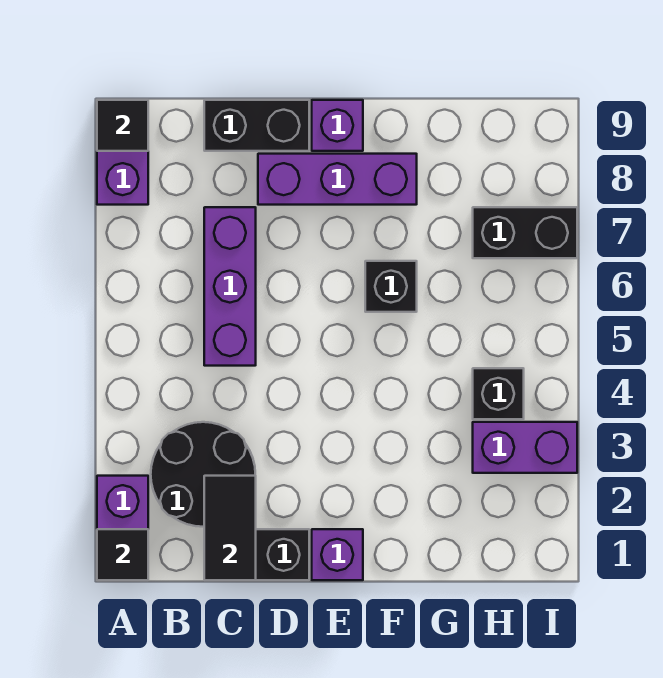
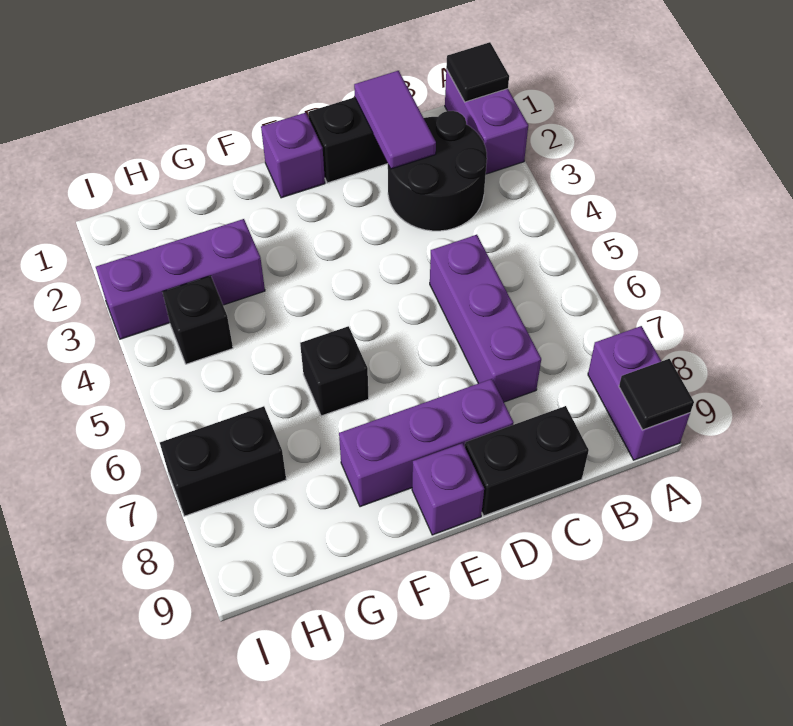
black tile C1:C2 level 2 -> purple tile C1:C2 level 2
purple brick H3:I3 level 1 -> purple brick G3:I3 level 1

